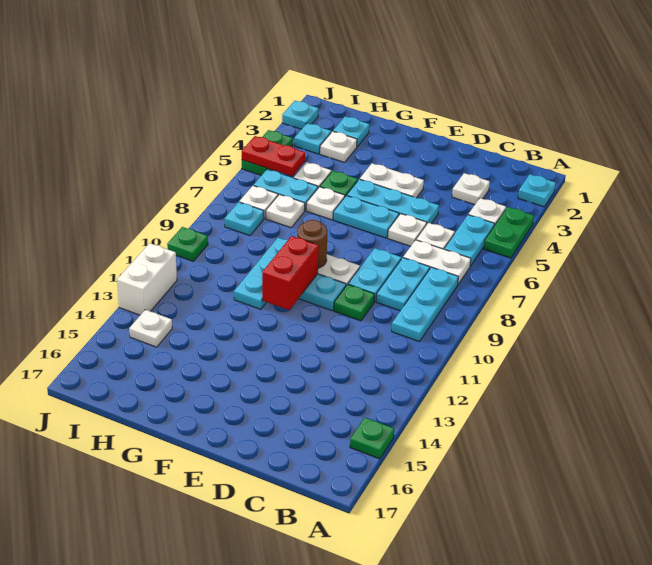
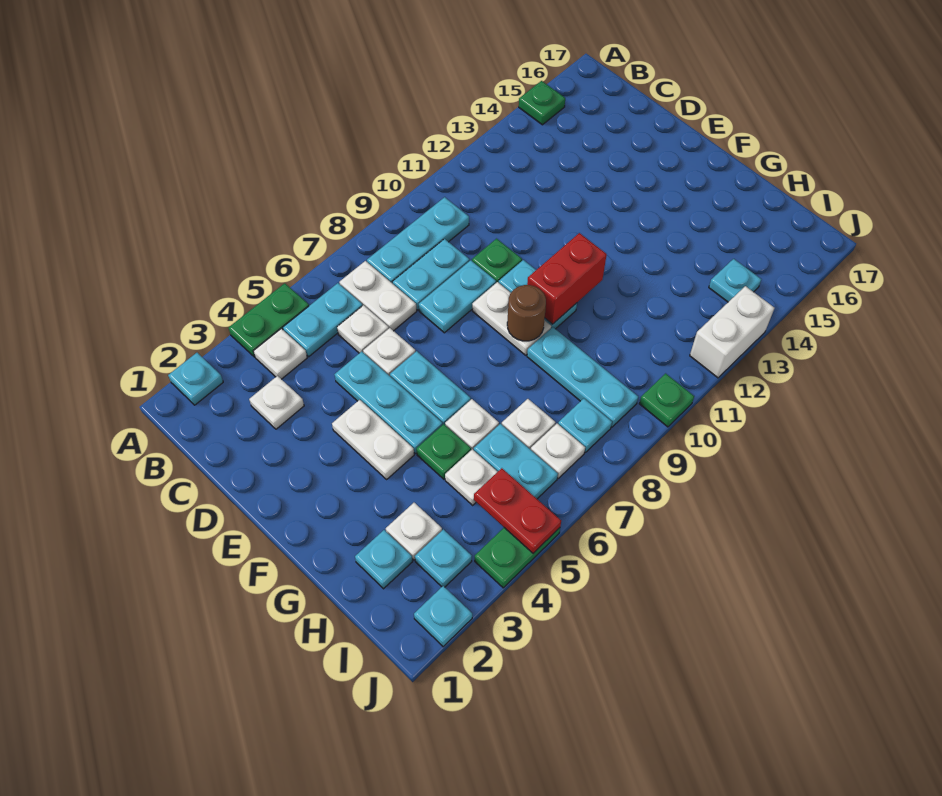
cyan plate G9:G11 level 1 -> cyan plate G9:I9 level 1
white plate I14 level 1 -> cyan plate I14 level 1

